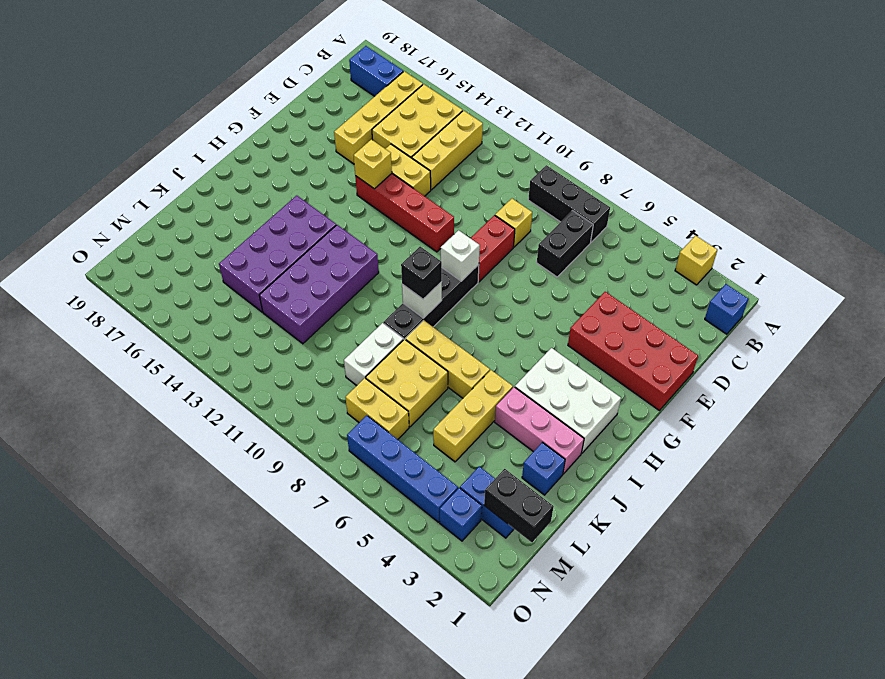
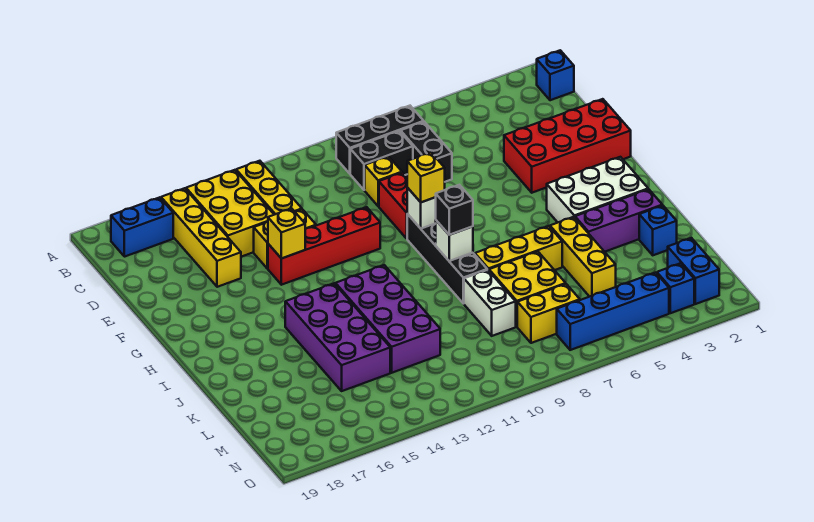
yellow brick A3 level 1 -> yellow brick G9 level 3
pink brick J2:J4 level 1 -> purple brick J2:J4 level 1
black brick M1:M2 level 2 -> black brick C8:C9 level 1
blue brick M2:M3 level 1 -> blue brick M2:N2 level 1

